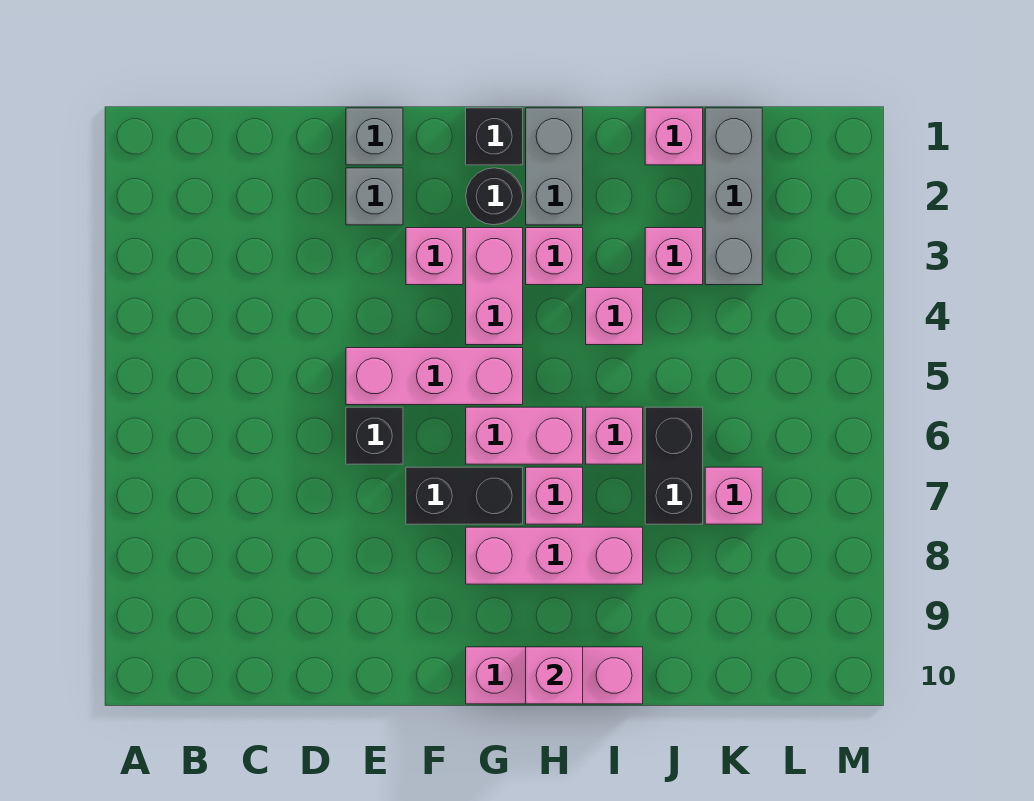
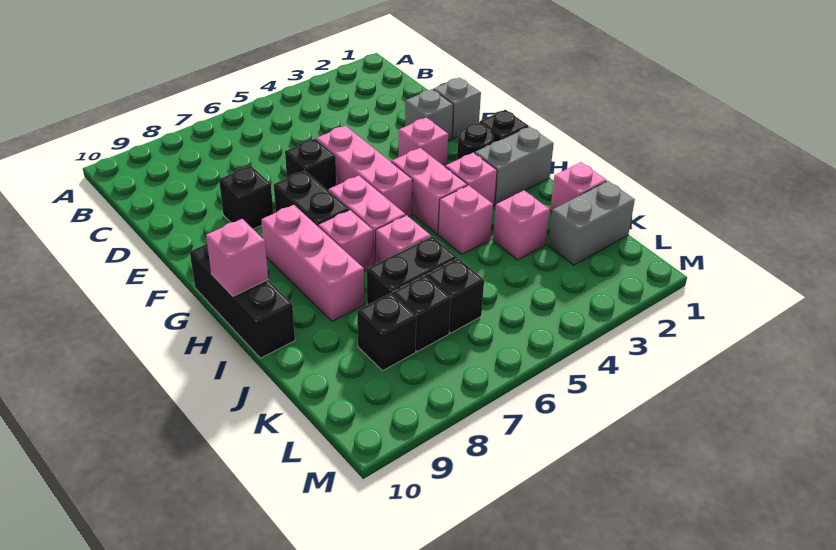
none -> black brick E8 level 1
pink brick G3:G4 level 1 -> pink brick G4:H4 level 1
pink brick G10:I10 level 1 -> black brick G10:I10 level 1
grey brick K1:K3 level 1 -> grey brick K1:K2 level 1
none -> black brick K6 level 1
pink brick K7 level 1 -> black brick K7 level 1
none -> black brick K8 level 1

